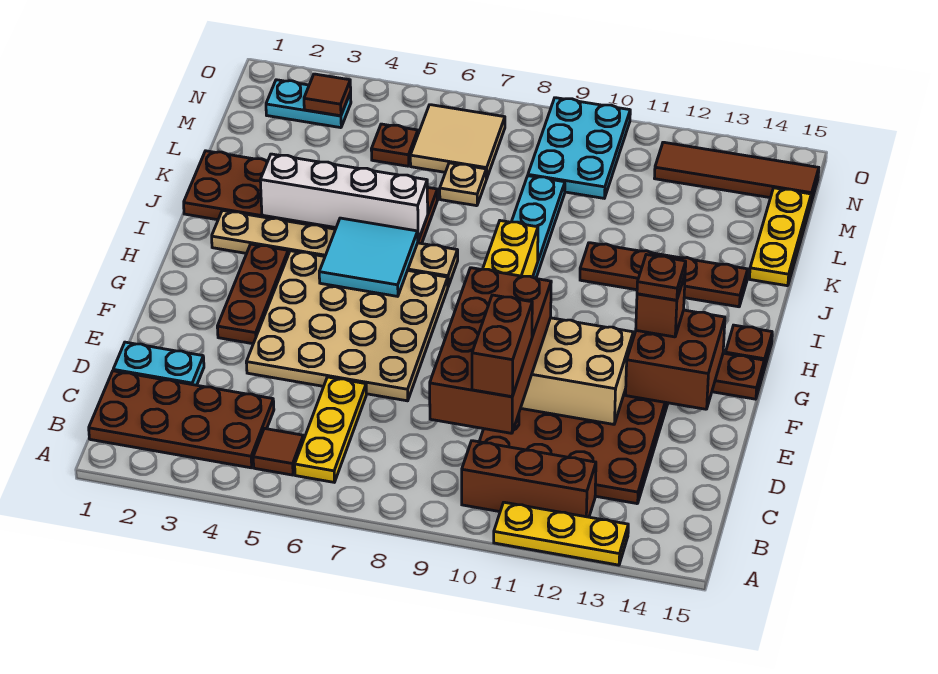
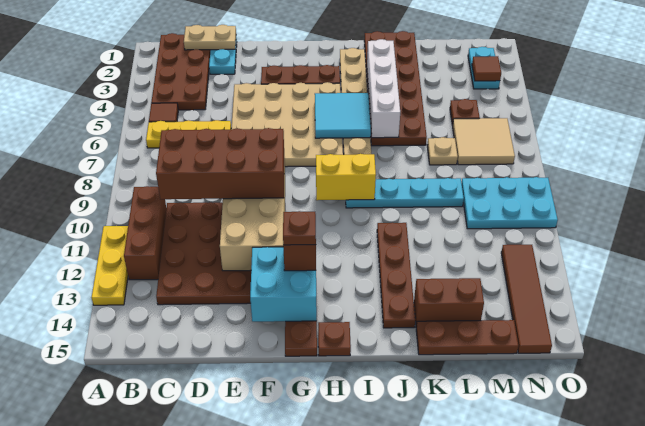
none -> tan plate C1:D1 level 2
brown brick C10:D10 level 4 -> brown brick K14:L14 level 1
brown brick F13:G14 level 2 -> cyan brick F13:G14 level 2
yellow plate K15:M15 level 1 -> brown plate K15:M15 level 1

